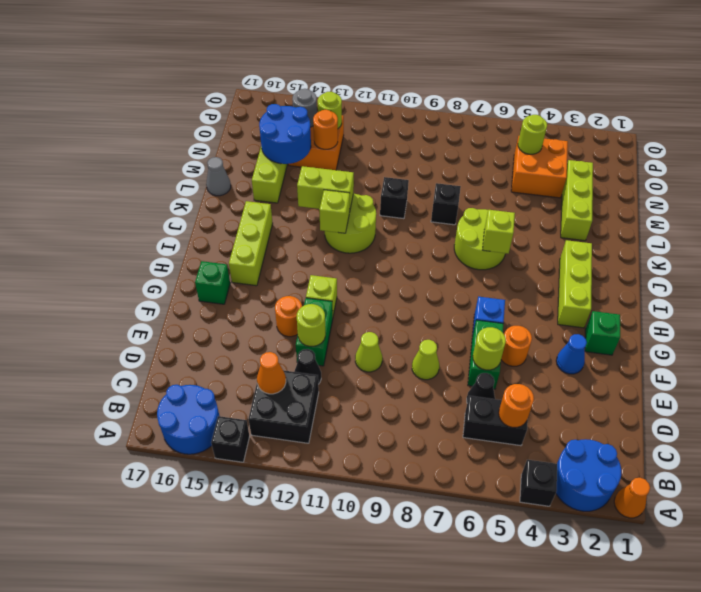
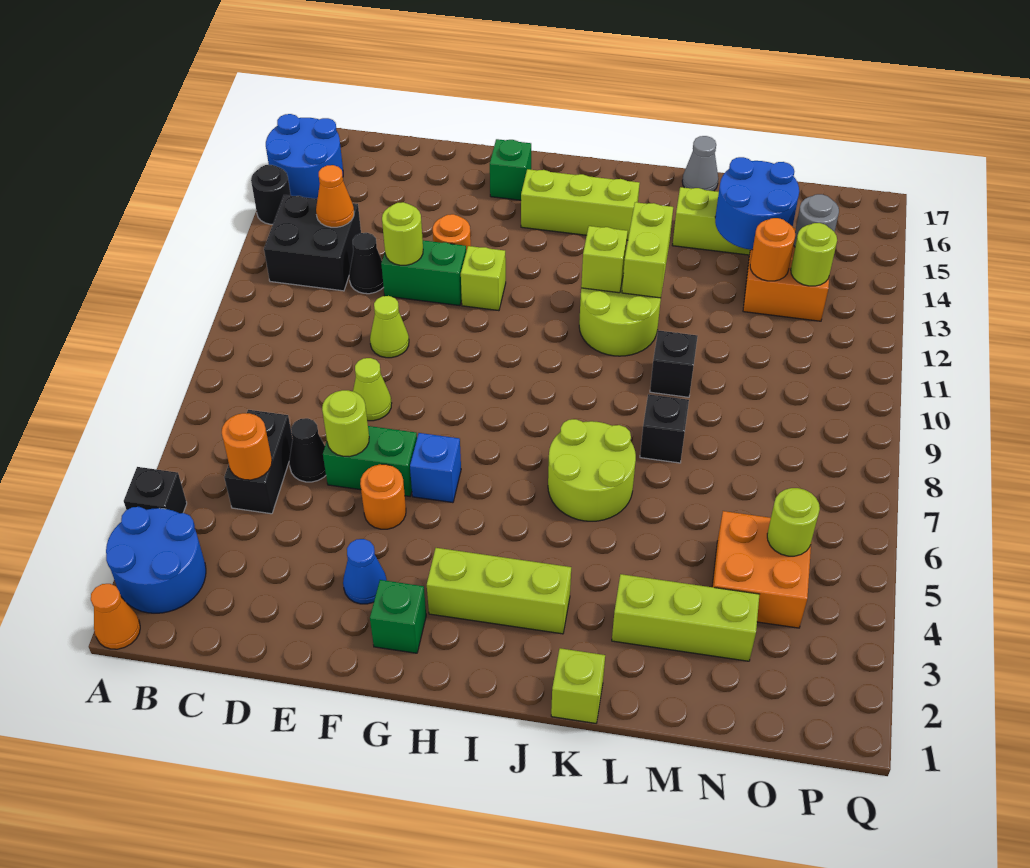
black brick A14 level 1 -> black round brick A14 level 1
lime brick J6 level 2 -> lime brick K1 level 1

